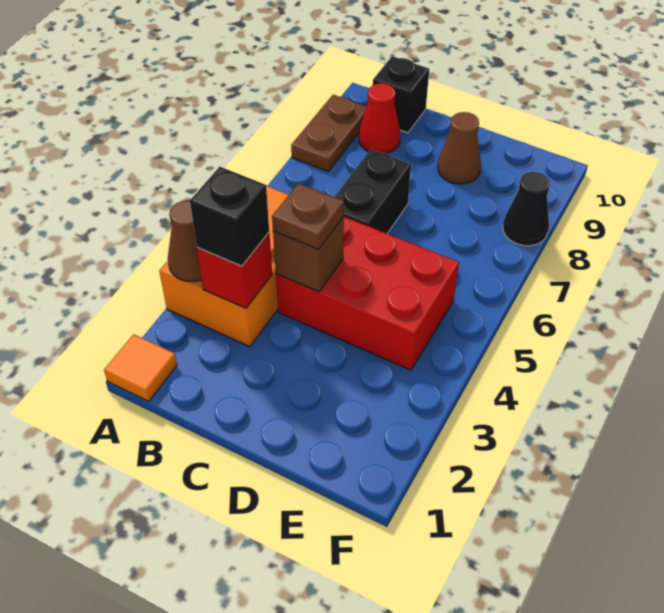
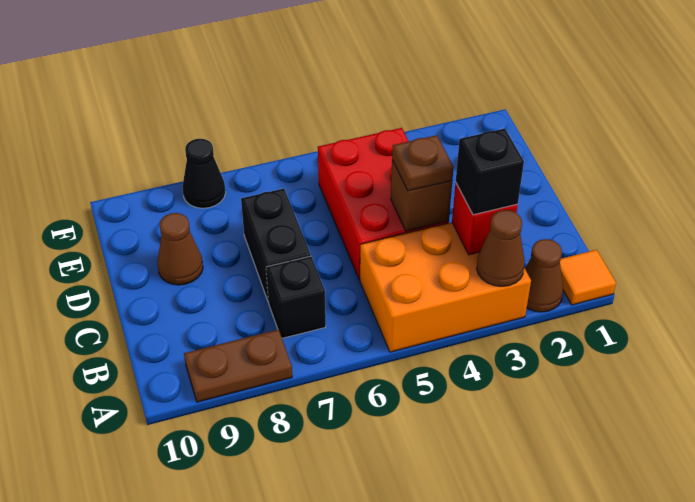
none -> brown cone A2 level 1
red cone B9 level 1 -> none
black brick B10 level 1 -> black brick B7 level 1
black brick C6:C7 level 1 -> black brick C7:D7 level 1

